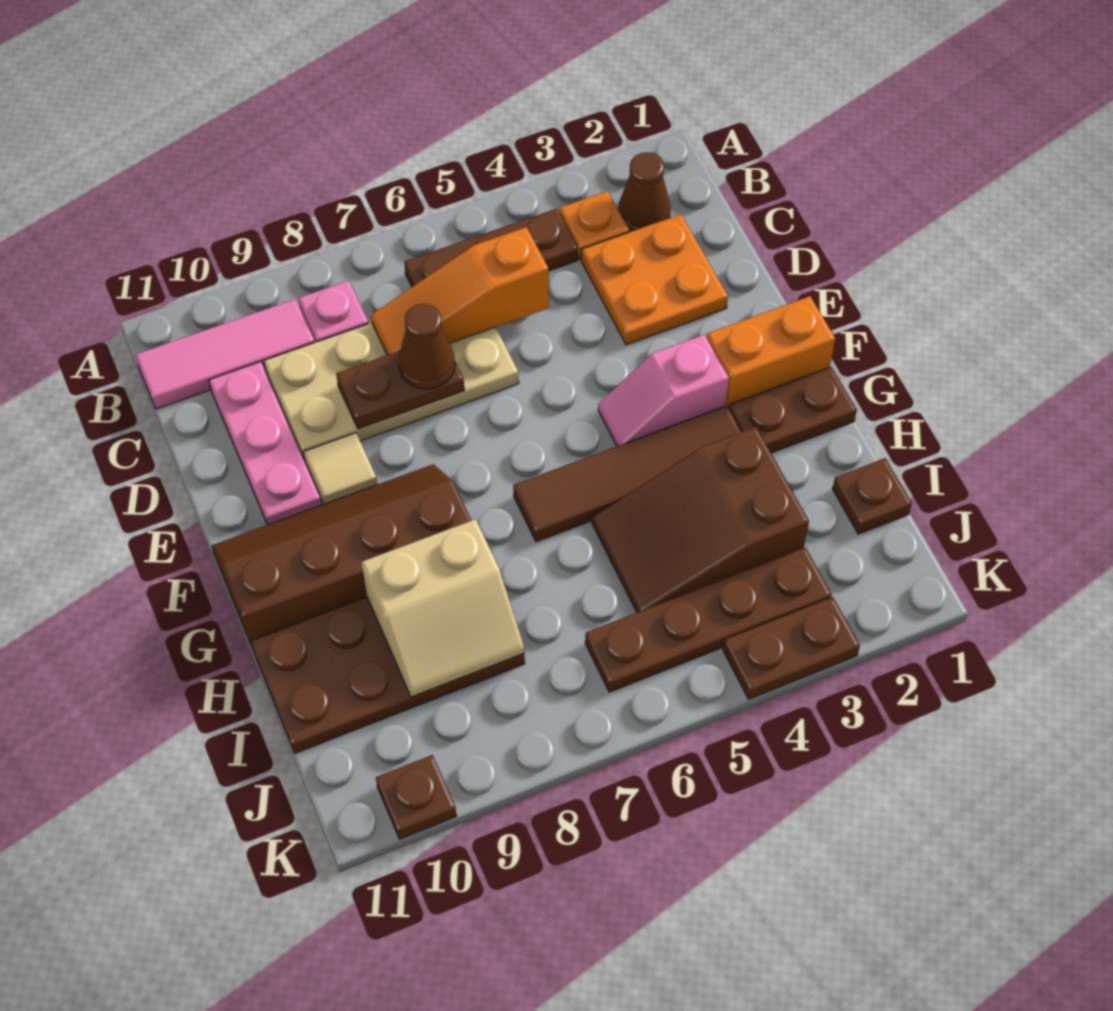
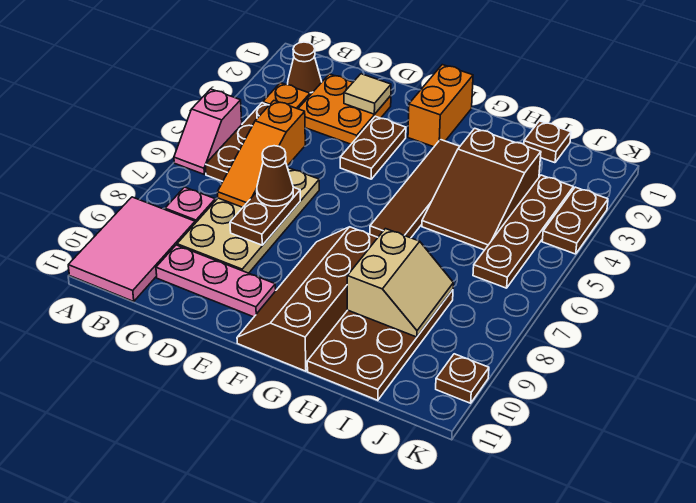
pink tile B9:B11 level 1 -> pink tile A9:B11 level 1
tan tile E9 level 1 -> tan tile D2 level 2
pink slope F3:F4 level 1 top 3 -> pink slope A5:A6 level 1 top 5
brown plate G1:G2 level 1 -> brown plate E3:E4 level 1

